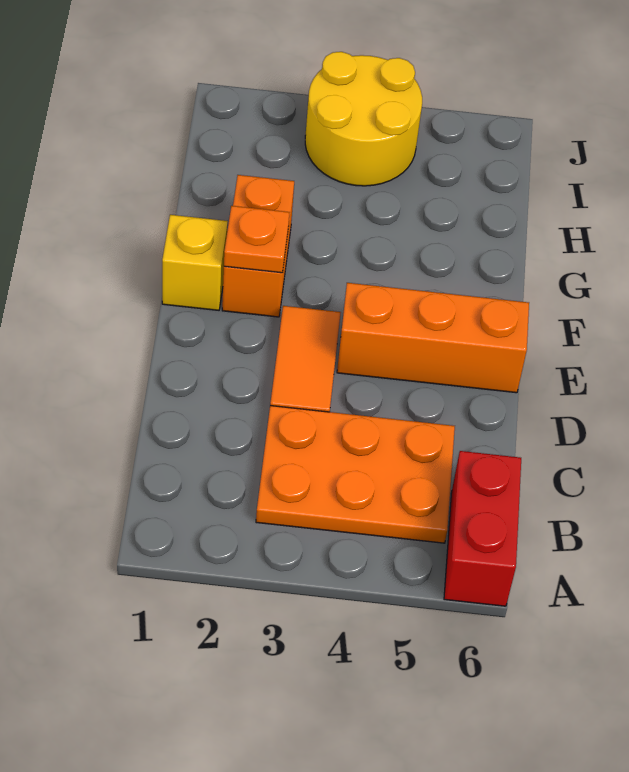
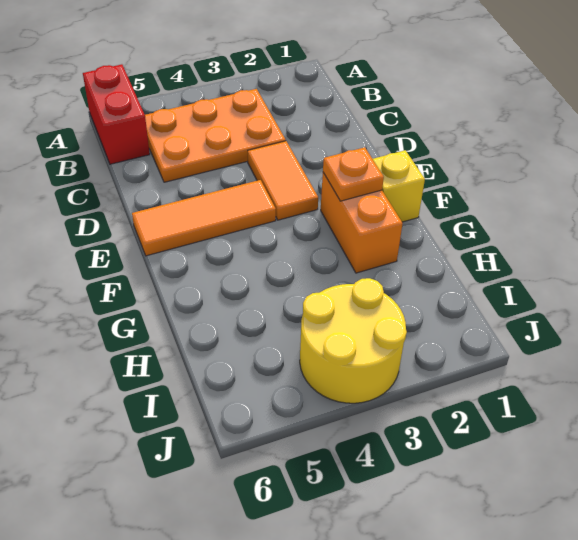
orange brick E4:E6 level 1 -> orange tile E4:E6 level 1

